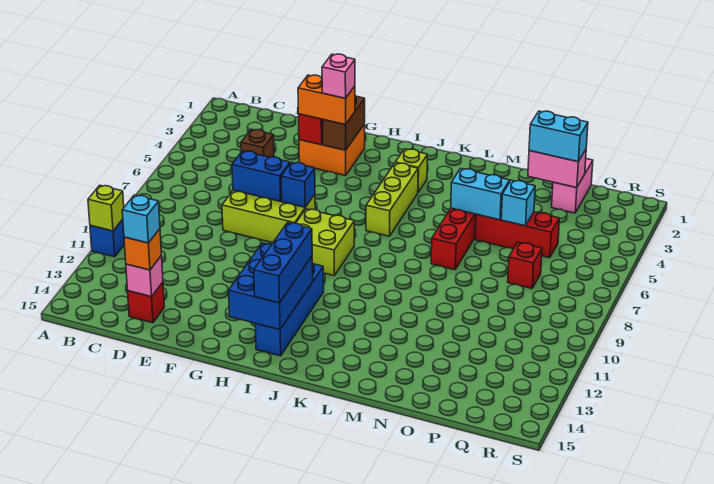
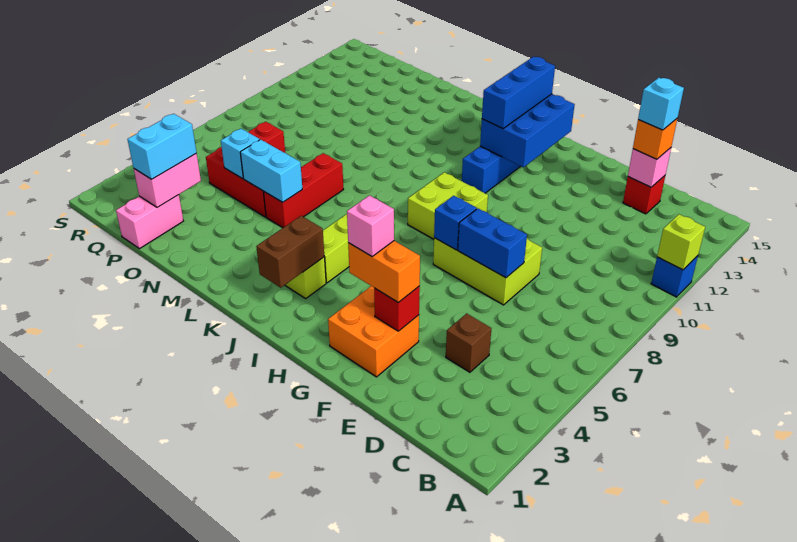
brown brick G2:G3 level 2 -> brown brick J2:J3 level 2
pink brick O2:P2 level 2 -> pink brick P2:P3 level 2
cyan brick O2:P2 level 3 -> cyan brick P2:P3 level 3

